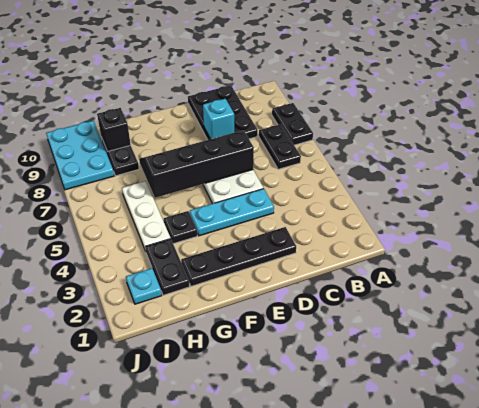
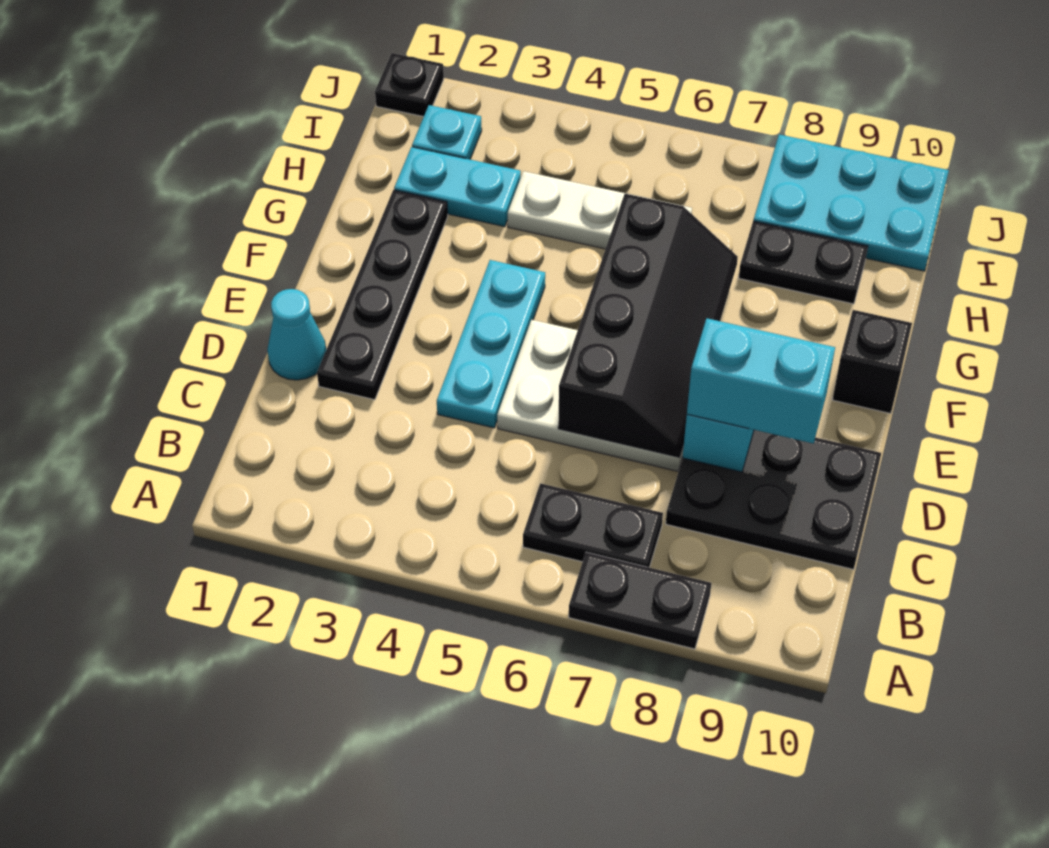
none -> cyan cone D1 level 1
none -> cyan brick D8:D9 level 3
black plate G4 level 1 -> black plate J1 level 1
black plate H2:H3 level 1 -> cyan plate H2:H3 level 1
black brick H9 level 2 -> black brick F10 level 1

